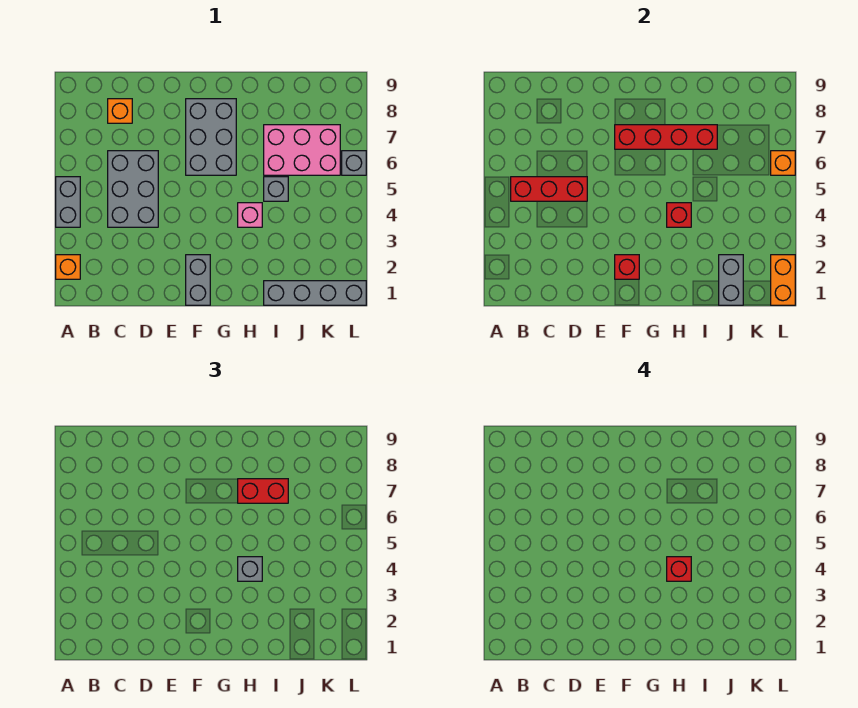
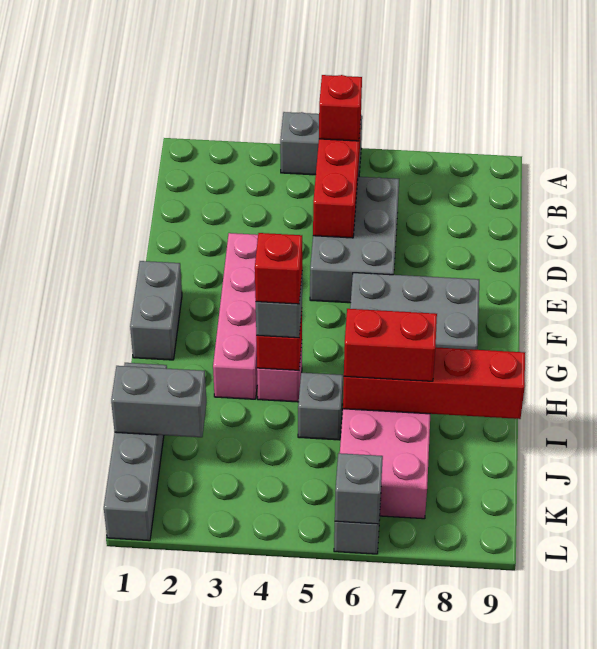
orange brick A2 level 1 -> none
grey brick C4:D6 level 1 -> grey brick C5:E6 level 1
orange brick C8 level 1 -> none
none -> pink brick E3:H3 level 1
grey brick F1:F2 level 1 -> grey brick F1:G1 level 1
red brick F2 level 2 -> red brick B5 level 3
red brick F7:I7 level 2 -> red brick I6:I9 level 2
red brick H7:I7 level 3 -> red brick I6:I7 level 3
orange brick L1:L2 level 2 -> none
orange brick L6 level 2 -> grey brick L6 level 2

